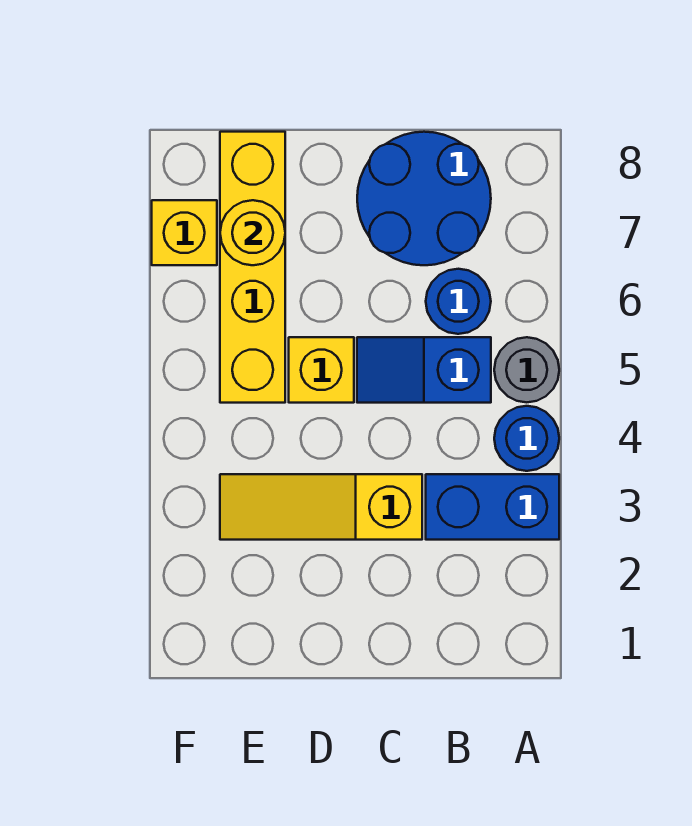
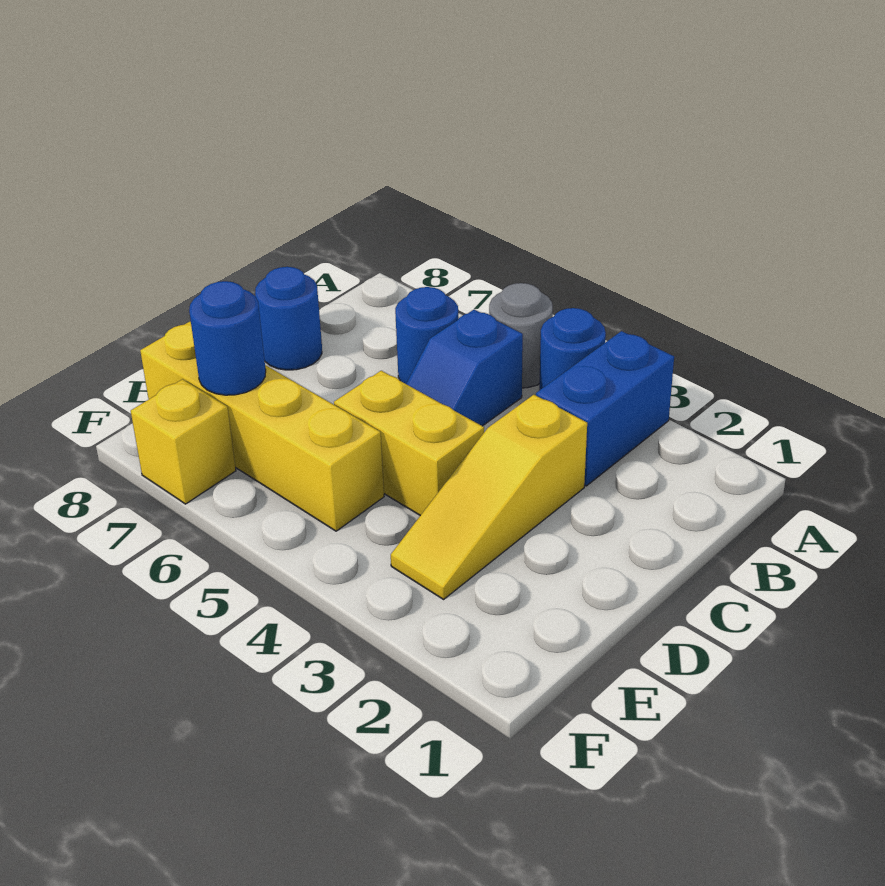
blue round brick B7:C8 level 1 -> blue round brick C8 level 1
yellow brick D5 level 1 -> yellow brick D4:D5 level 1
yellow round brick E7 level 2 -> blue round brick E7 level 2

